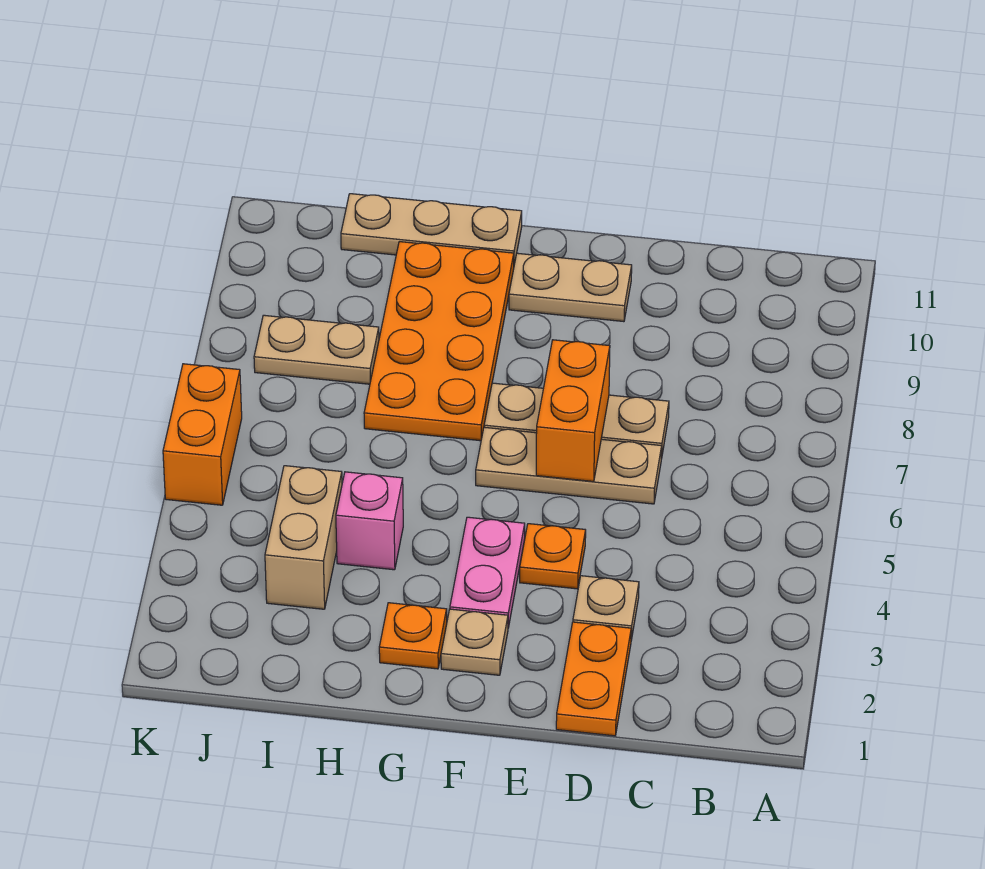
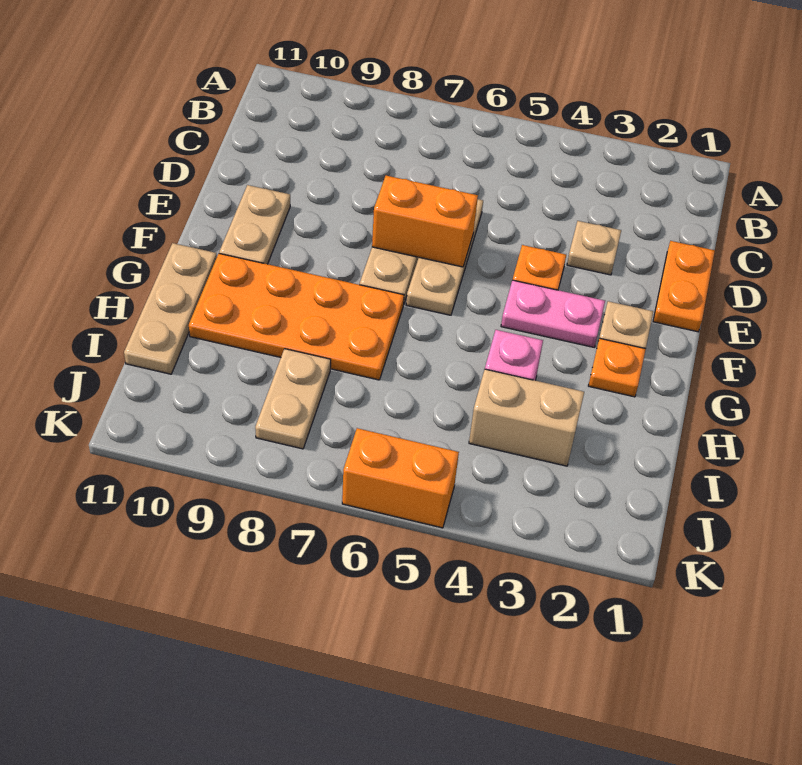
orange plate D1:D2 level 1 -> orange plate D1:E1 level 1

